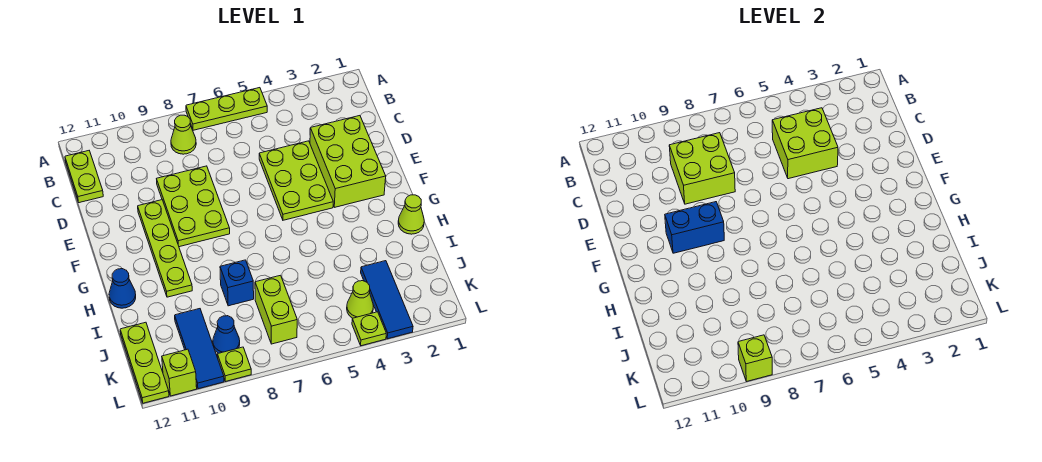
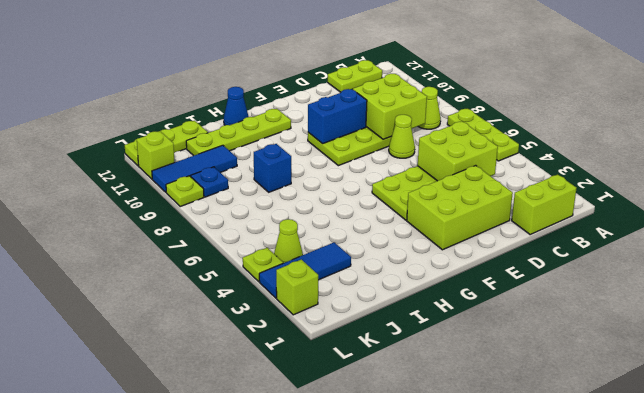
lime plate E10:H10 level 1 -> lime plate G11:J11 level 1
blue brick F9:F10 level 2 -> blue brick E9:F9 level 2
lime cone H1 level 1 -> lime cone D7 level 1
lime brick J7:K7 level 1 -> lime brick B1:C1 level 1
blue cone K9 level 1 -> blue plate K9 level 1
lime brick L9 level 2 -> lime brick L2 level 1

